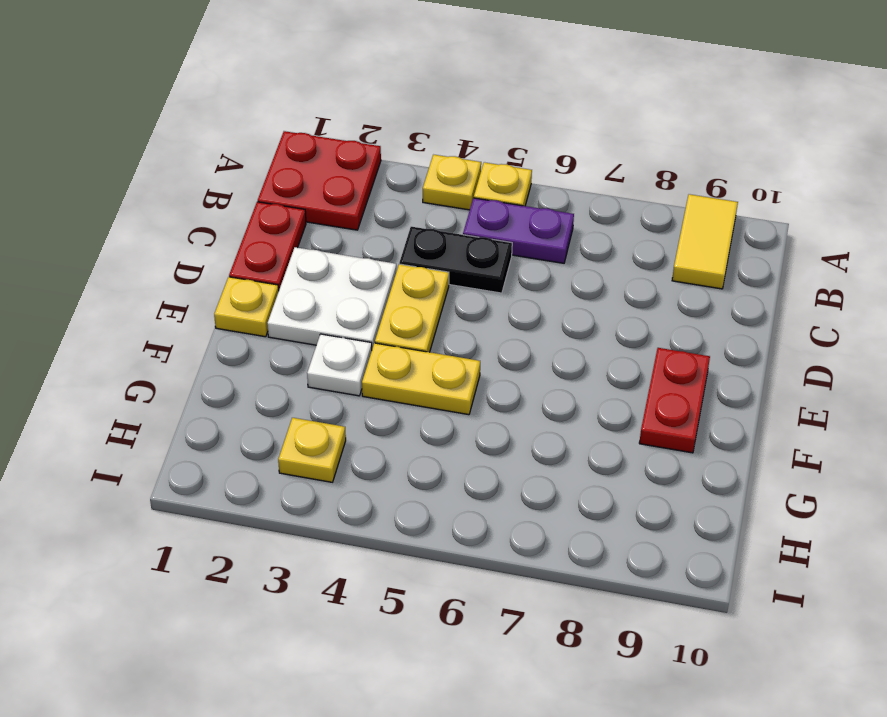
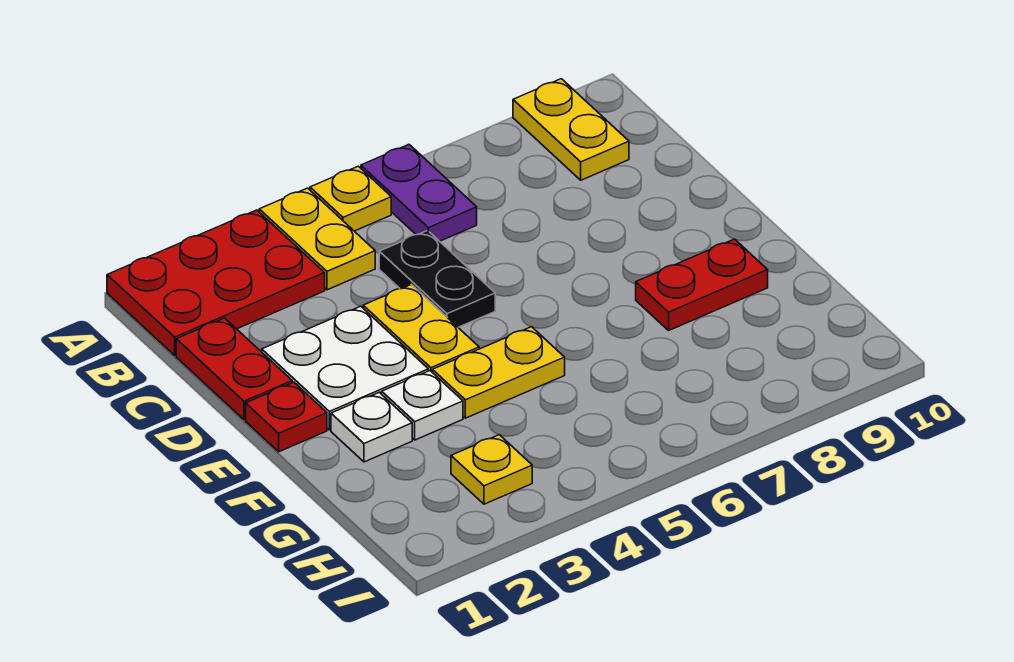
red plate A1:B2 level 1 -> red plate A1:B3 level 1
yellow plate A4 level 1 -> yellow plate A4:B4 level 1
yellow tile A9:B9 level 1 -> yellow plate A9:B9 level 1
purple plate B5:B6 level 1 -> purple plate A6:B6 level 1
black plate C4:C5 level 1 -> black plate C5:D5 level 1
yellow plate E1 level 1 -> red plate E1 level 1
red plate E9:F9 level 1 -> red plate F8:F9 level 1
none -> white plate F2 level 1

